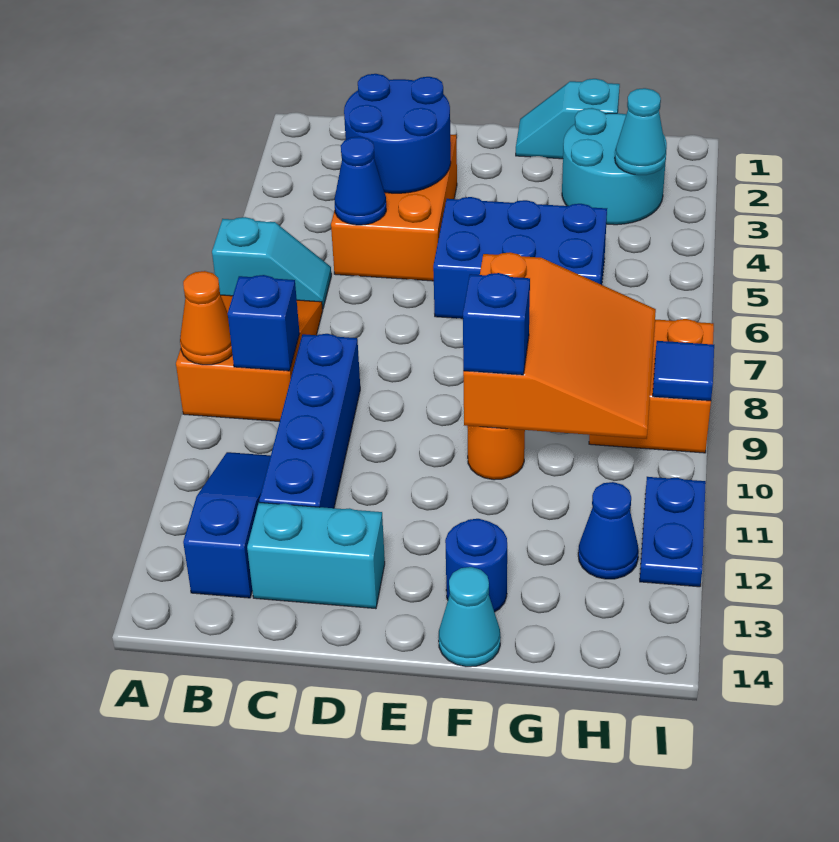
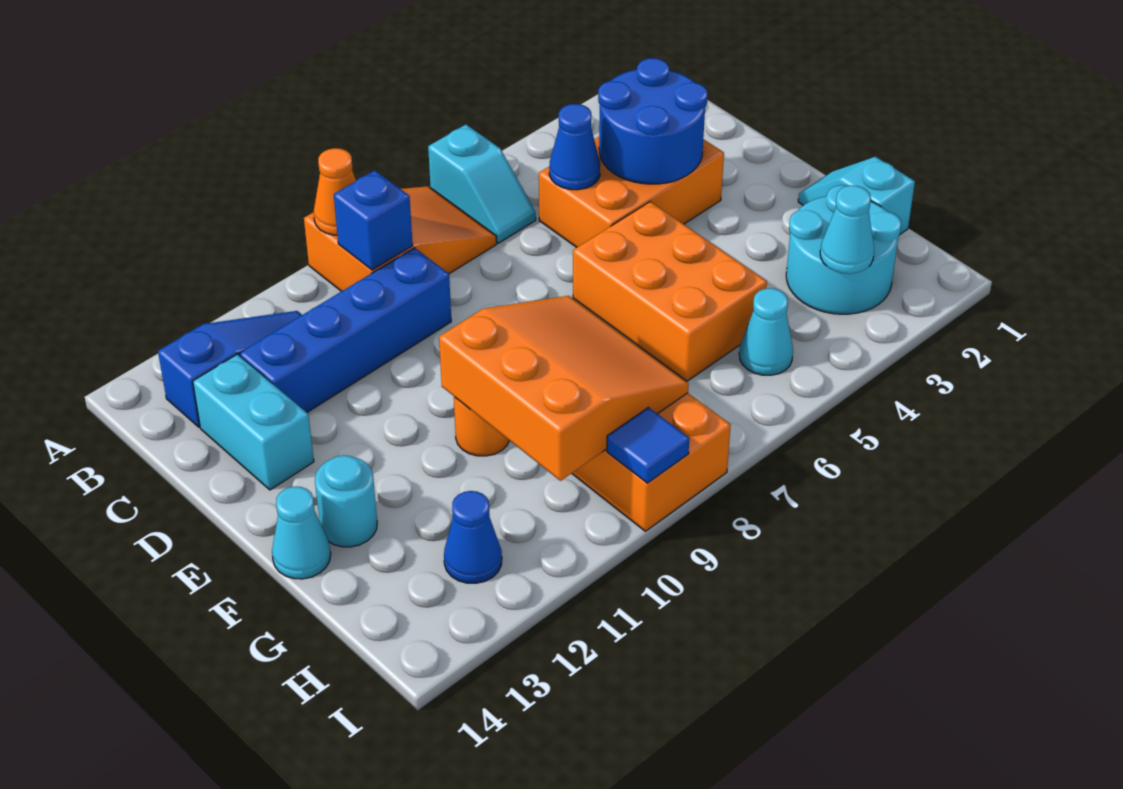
blue brick E5:G6 level 1 -> orange brick E5:G6 level 1
orange slope F8:H10 level 2 top F -> orange slope F8:H10 level 2 top 10
blue brick F10 level 3 -> none
blue round brick F13 level 1 -> cyan round brick F13 level 1
none -> cyan cone H5 level 1
blue plate I11:I12 level 1 -> none

